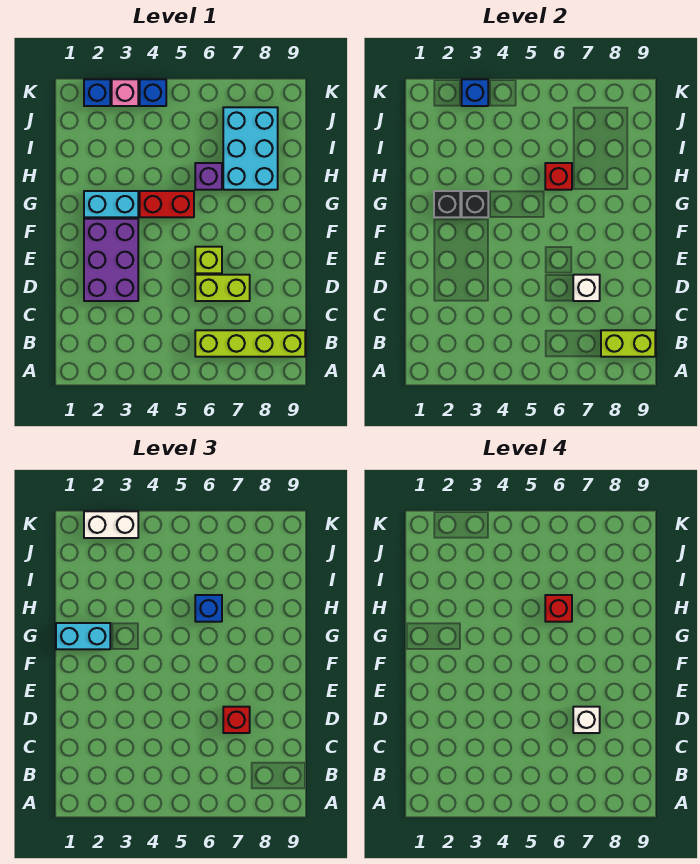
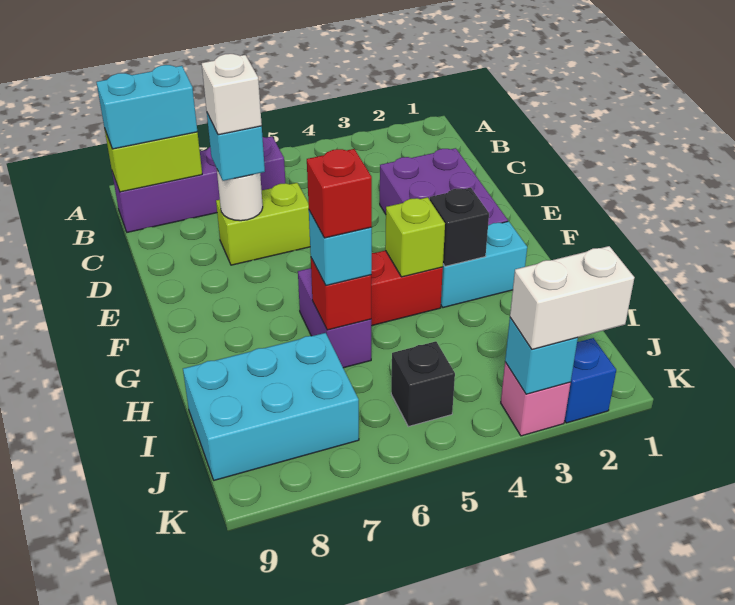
lime brick B6:B9 level 1 -> purple brick B6:B9 level 1
white brick D7 level 2 -> white round brick D7 level 2
red brick D7 level 3 -> cyan brick D7 level 3
lime brick E6 level 1 -> lime brick G4 level 2
cyan brick G1:G2 level 3 -> cyan brick B8:B9 level 3
black brick G2 level 2 -> black brick J5 level 1
purple brick H6 level 1 -> purple brick G6:H6 level 1
blue brick H6 level 3 -> cyan brick H6 level 3
cyan brick H7:J8 level 1 -> cyan brick I7:J9 level 1
blue brick K3 level 2 -> cyan brick K3 level 2
blue brick K4 level 1 -> none

